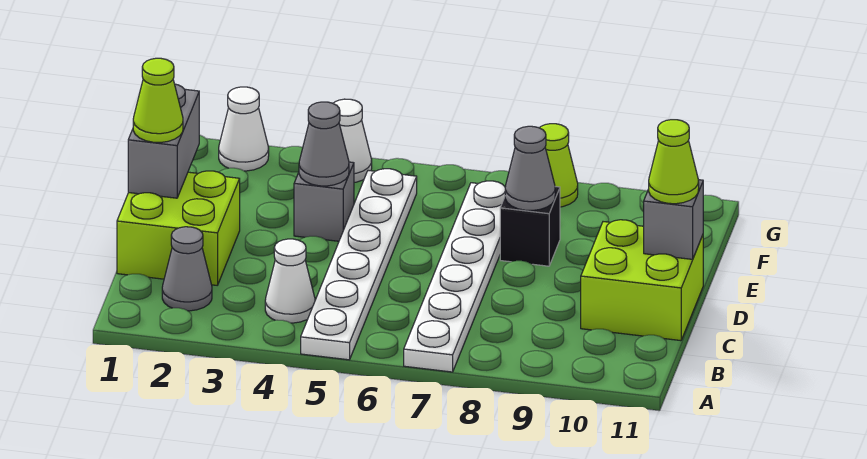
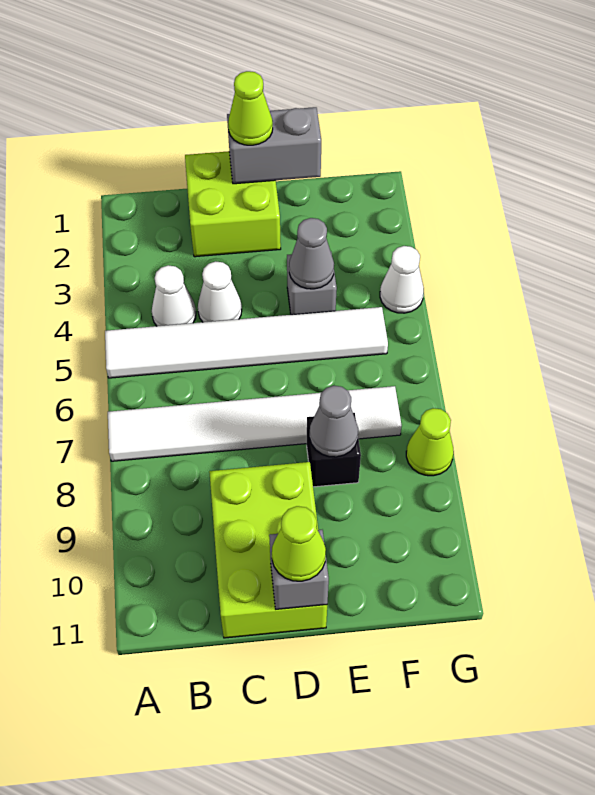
white plate A5:F5 level 1 -> white tile A5:F5 level 1
white plate A7:F7 level 1 -> white tile A7:F7 level 1
grey cone B2 level 1 -> none
lime brick C10:D11 level 1 -> lime brick C9:D11 level 1
white cone G2 level 1 -> white cone C4 level 1

